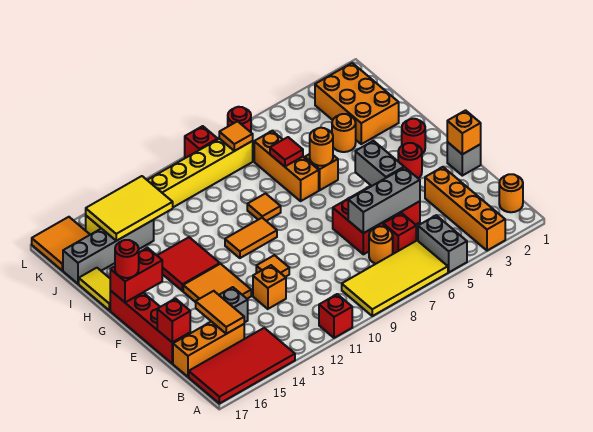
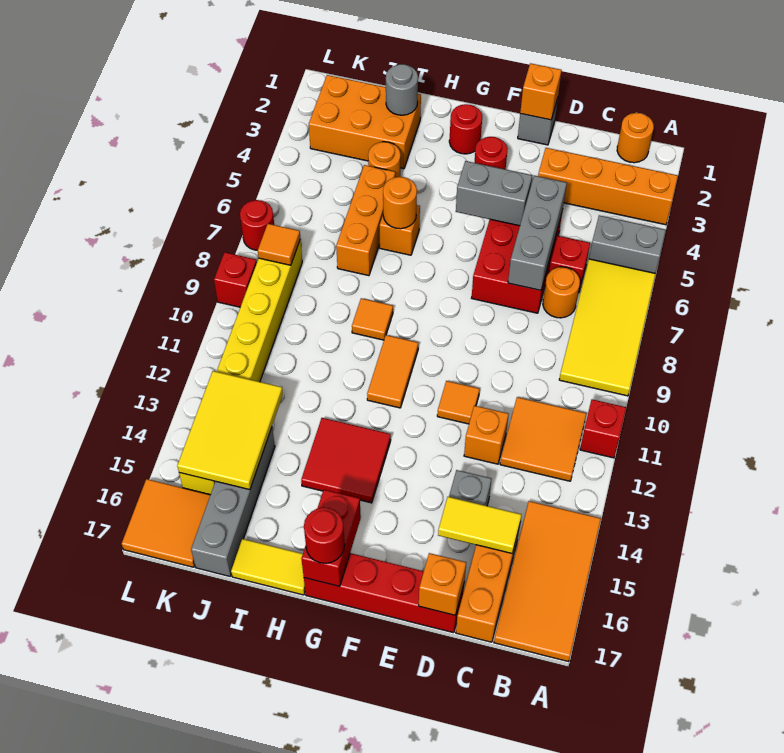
red tile A14:B17 level 1 -> orange tile A14:B17 level 1
orange tile C15:D15 level 2 -> yellow tile C15:D15 level 2
red brick D17 level 2 -> orange brick D17 level 2
orange tile E13:F14 level 1 -> orange tile B11:C12 level 1
orange brick H7:J7 level 1 -> orange brick I5:I7 level 1
none -> grey round brick I2 level 2
red tile I7 level 2 -> none

